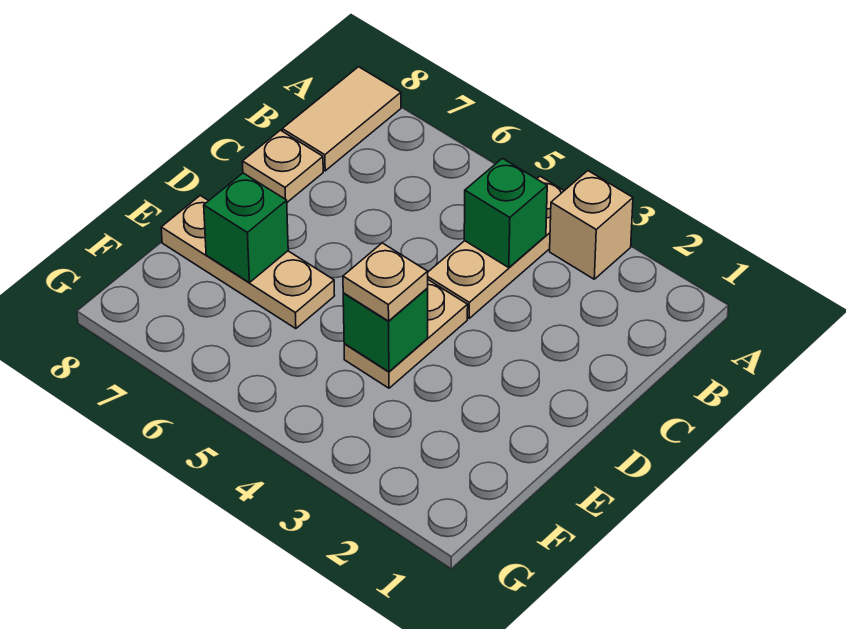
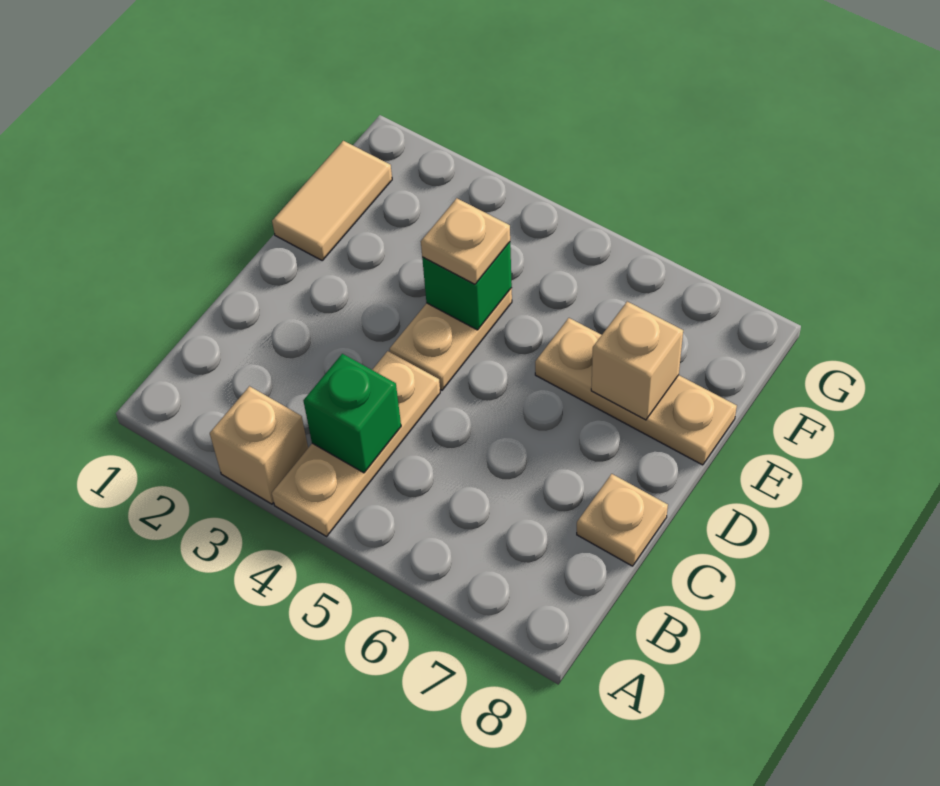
tan tile A8:B8 level 1 -> tan tile E1:F1 level 1
green brick E7 level 2 -> tan brick E7 level 2

